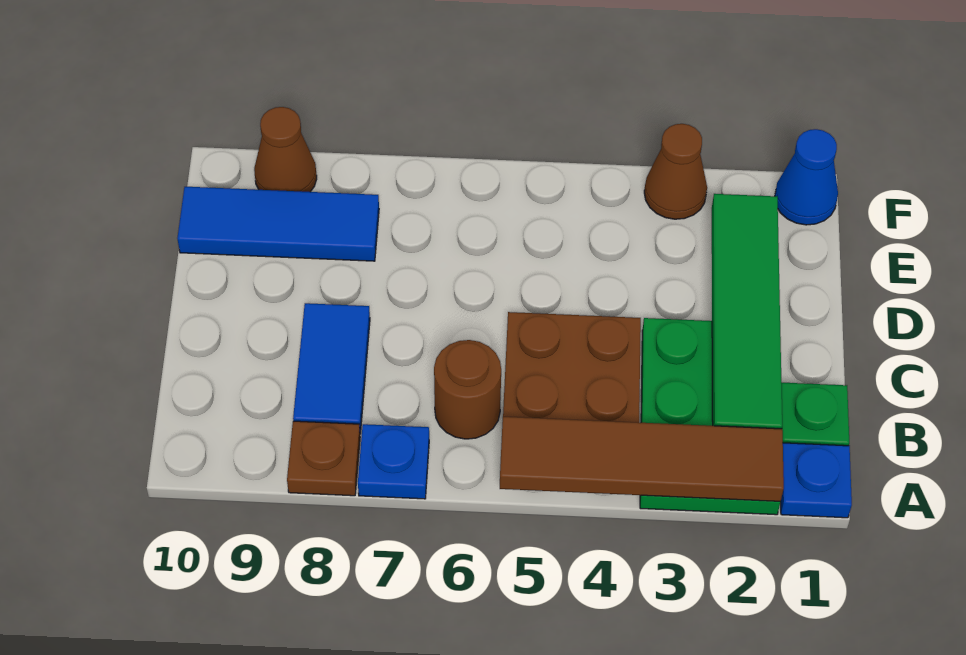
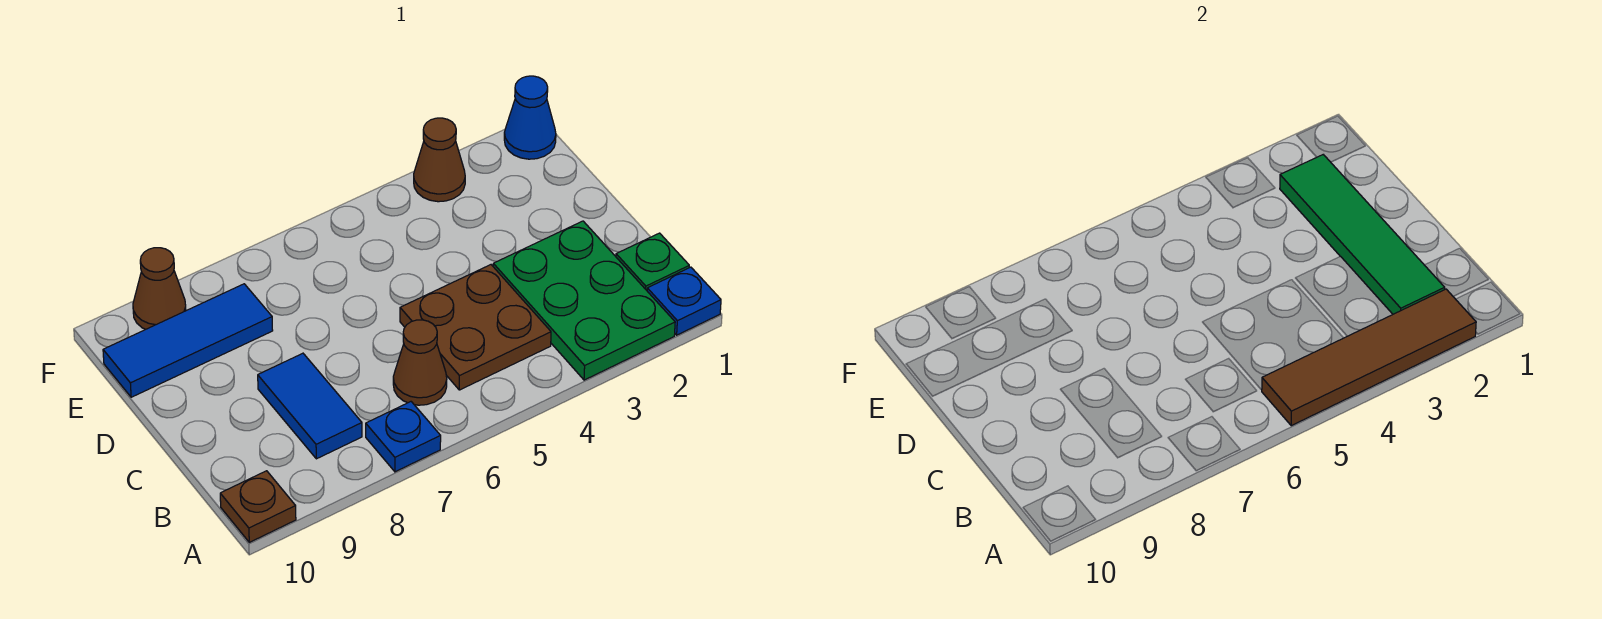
brown plate A8 level 1 -> brown plate A10 level 1
brown round brick B6 level 1 -> brown cone B6 level 1

